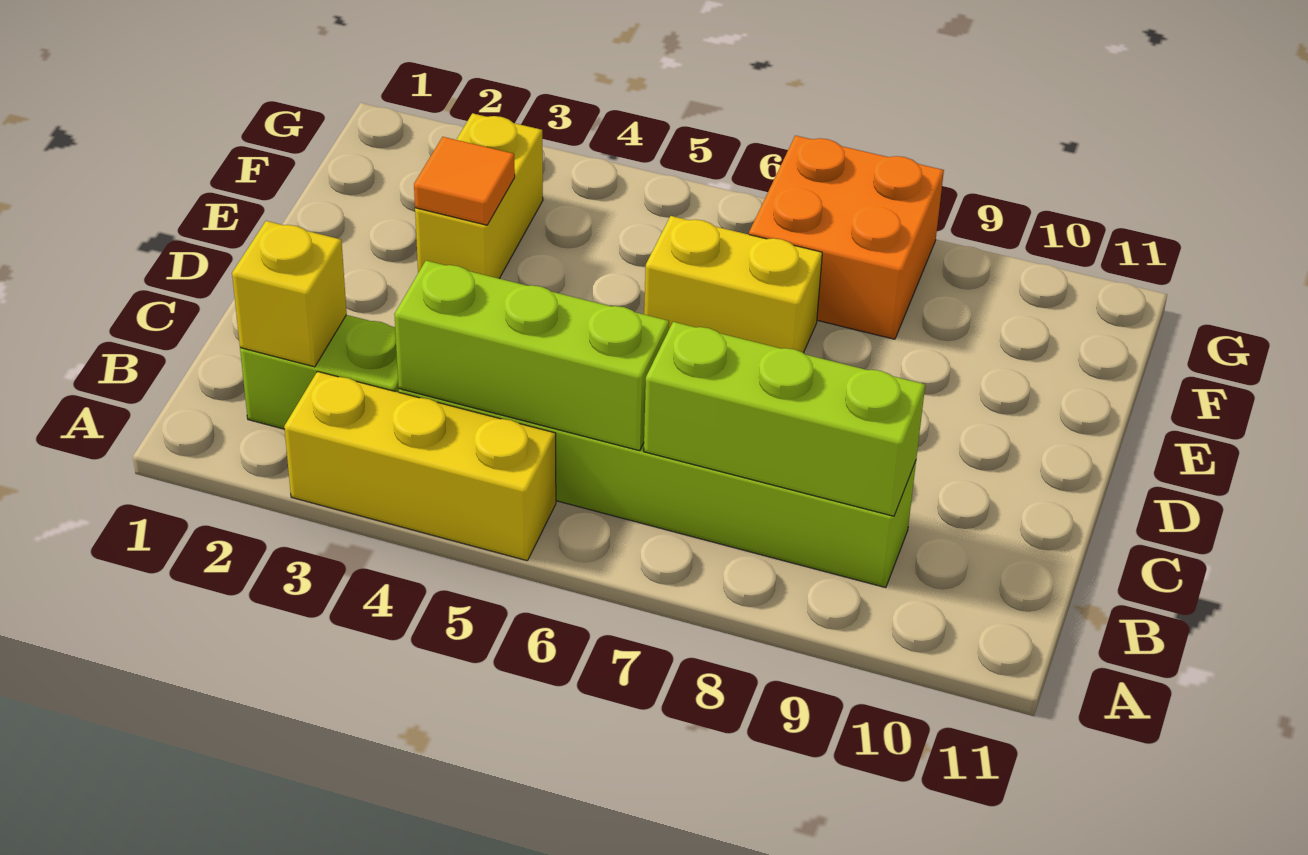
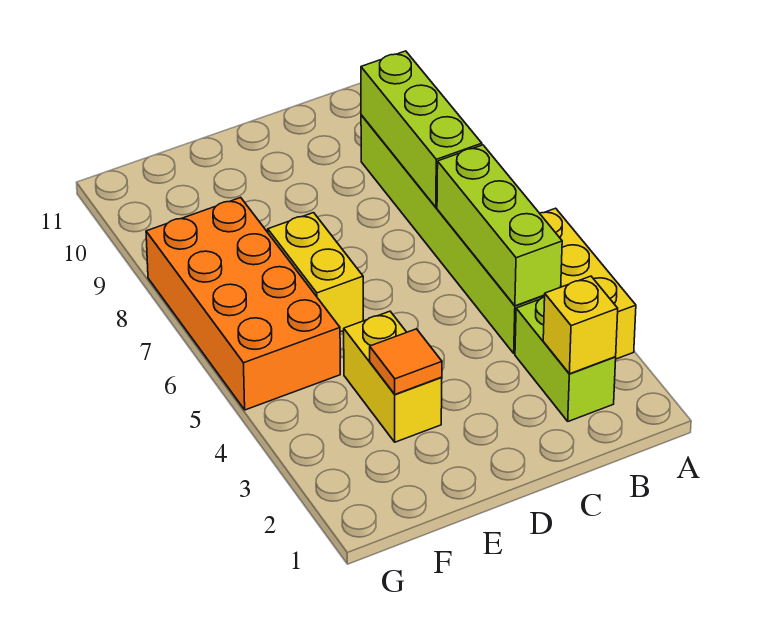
yellow brick E3:F3 level 1 -> yellow brick E3:E4 level 1
orange brick F7:G8 level 1 -> orange brick F5:G8 level 1

